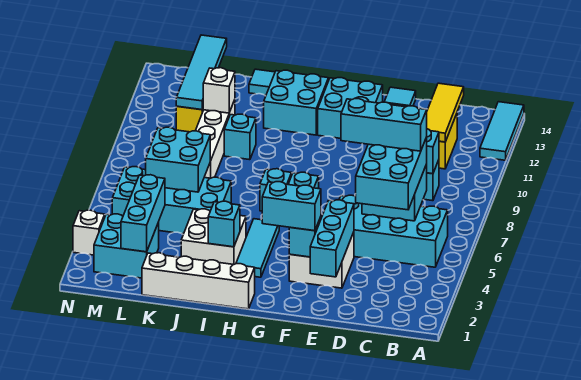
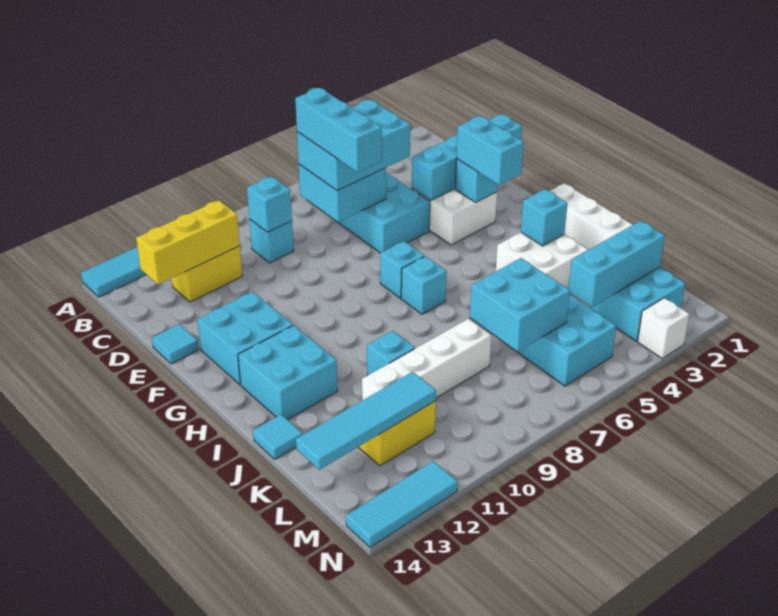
yellow tile C11:C13 level 2 -> yellow brick C11:C13 level 2
cyan brick E2:E4 level 2 -> cyan brick E1:E4 level 2
cyan tile H3:H5 level 1 -> cyan tile N12:N14 level 1
white brick K11 level 2 -> none

